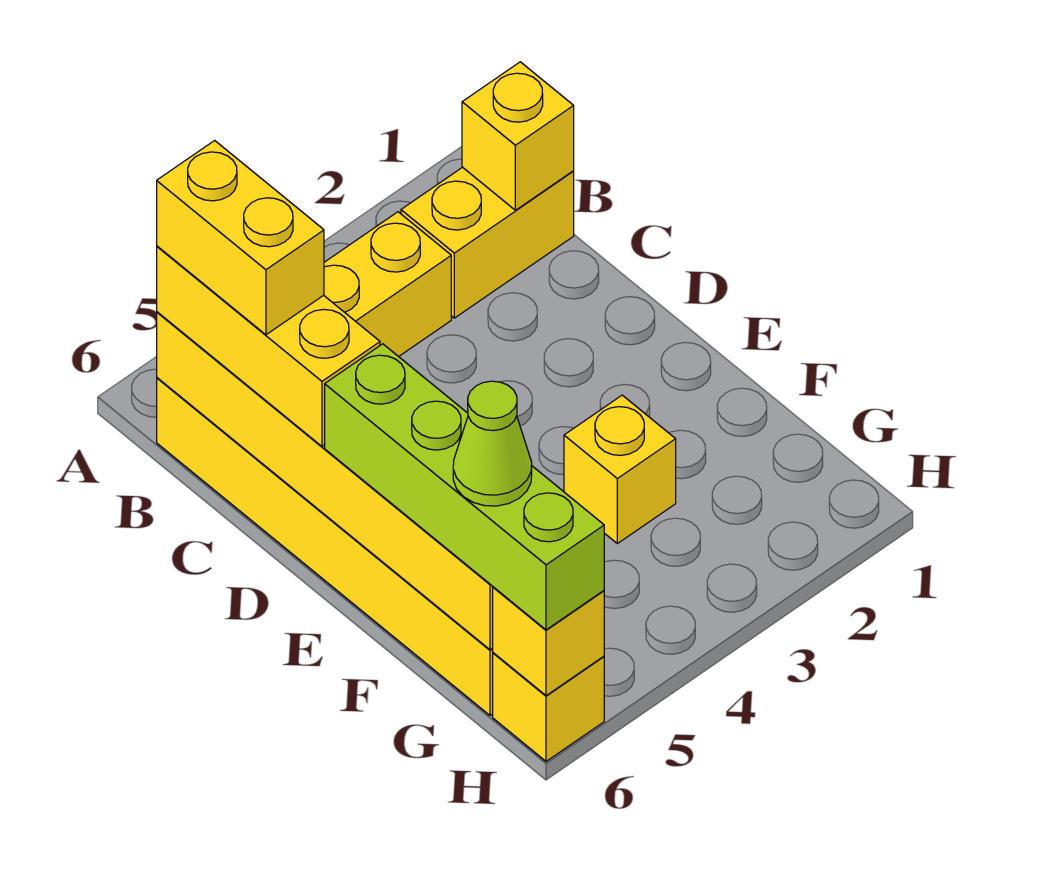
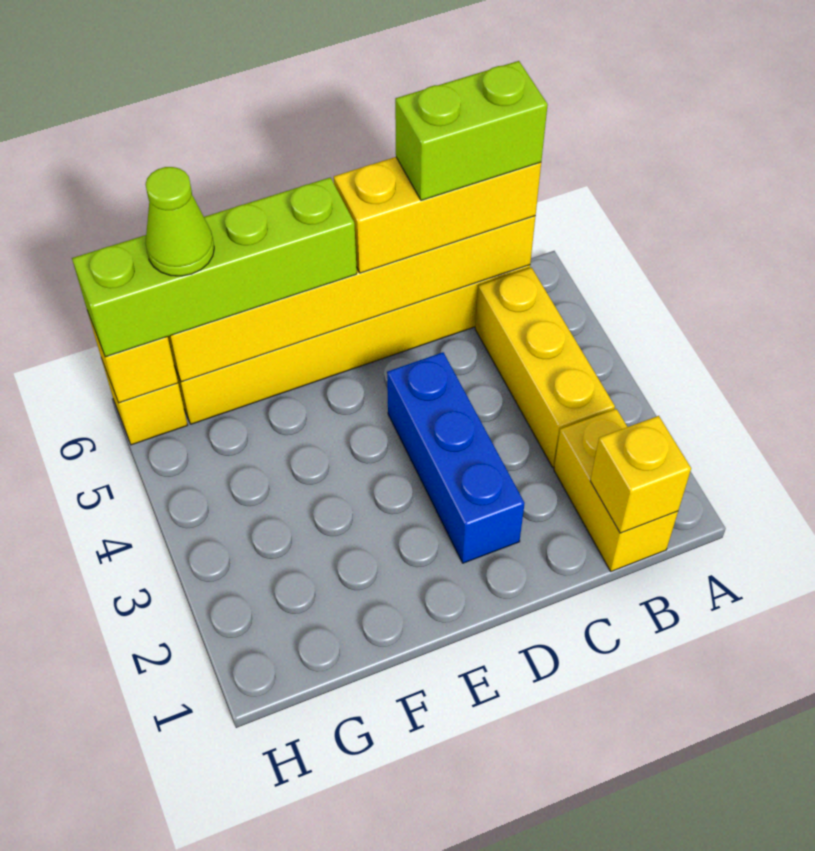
yellow brick B6:C6 level 4 -> lime brick B6:C6 level 4
none -> blue brick D2:D4 level 1
yellow brick F3 level 1 -> none

